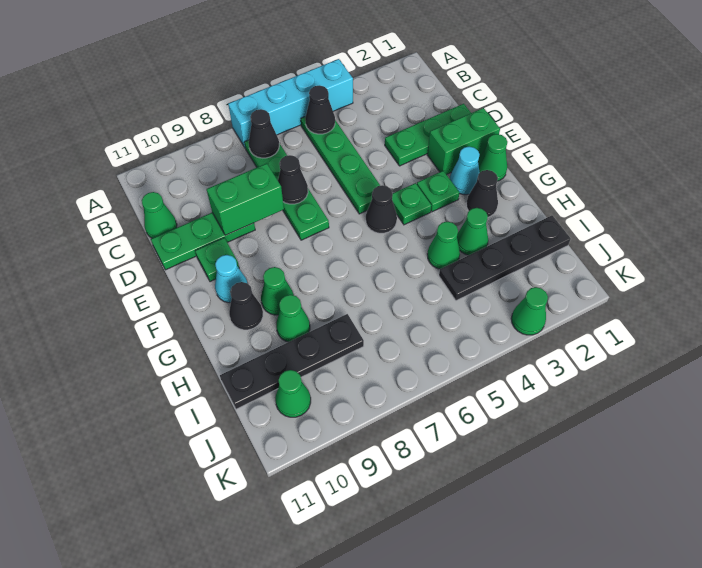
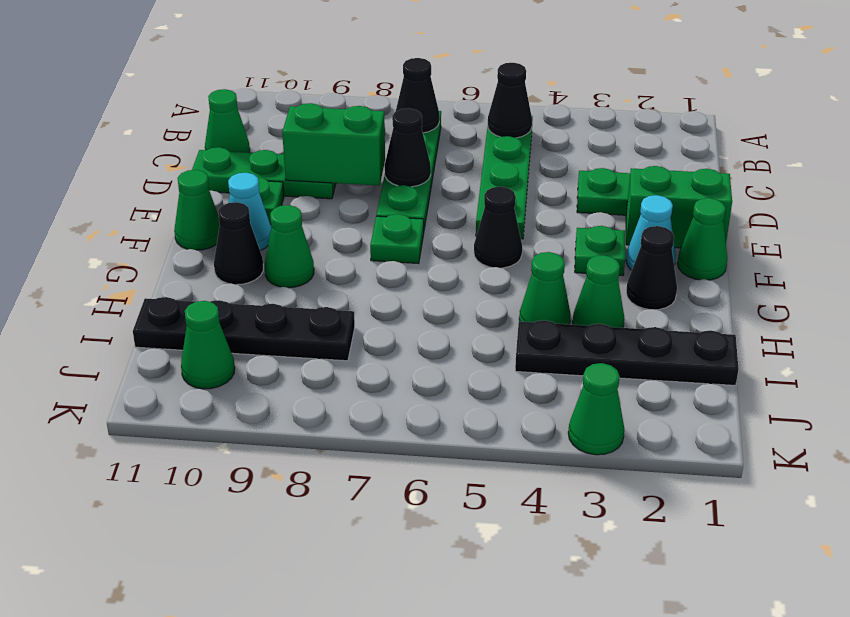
cyan brick A4:A7 level 1 -> none
green plate F4 level 1 -> green plate F7 level 1
green cone H9 level 1 -> green cone F11 level 1

